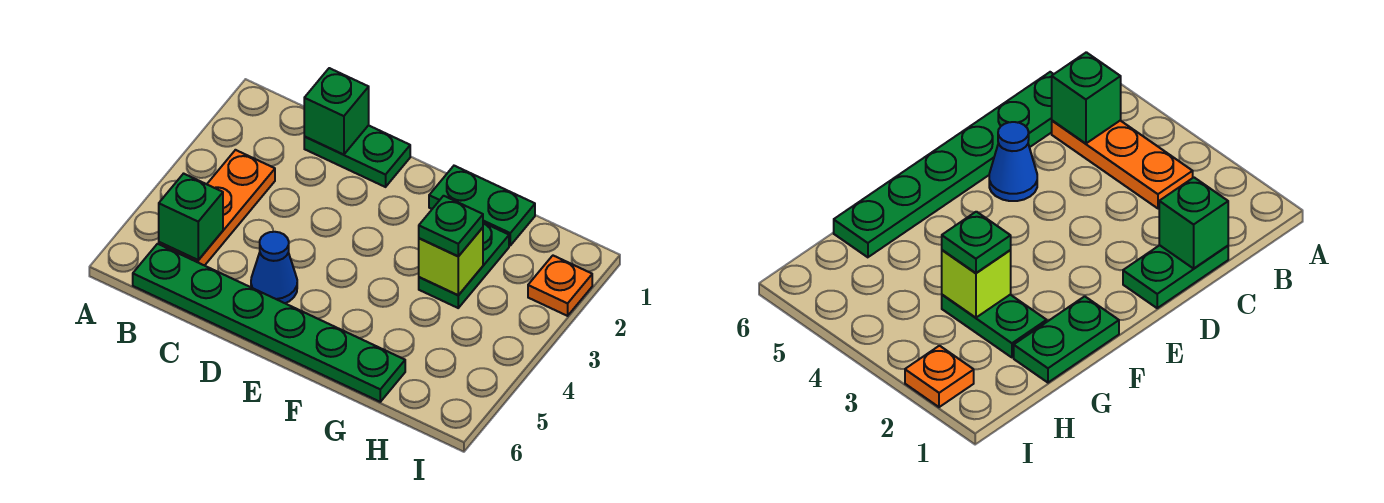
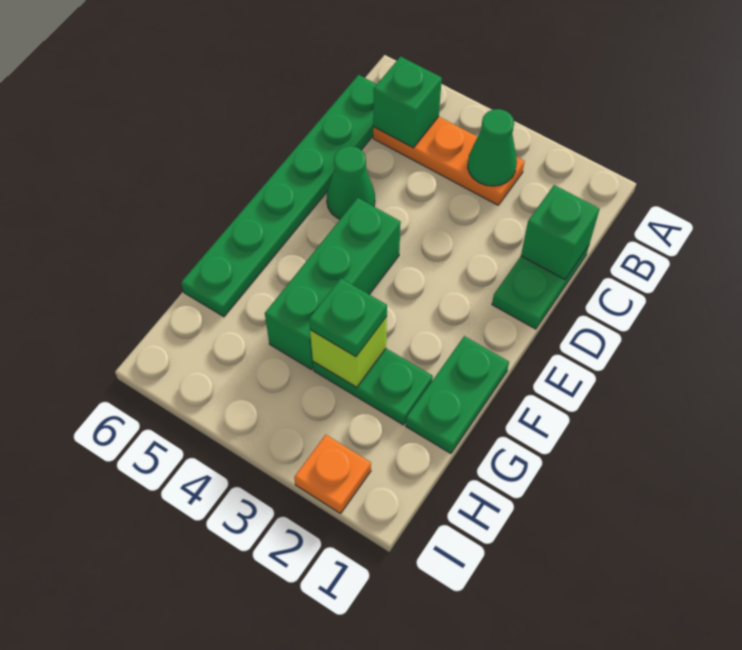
none -> green cone B3 level 2
blue cone D5 level 1 -> green cone D5 level 1
none -> green brick E4:G4 level 1

